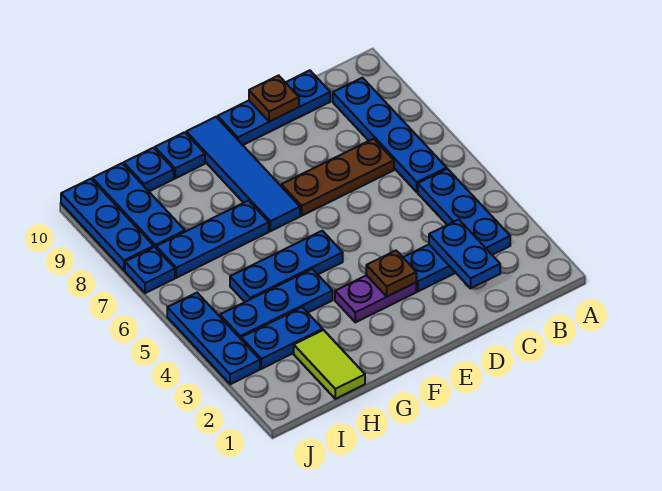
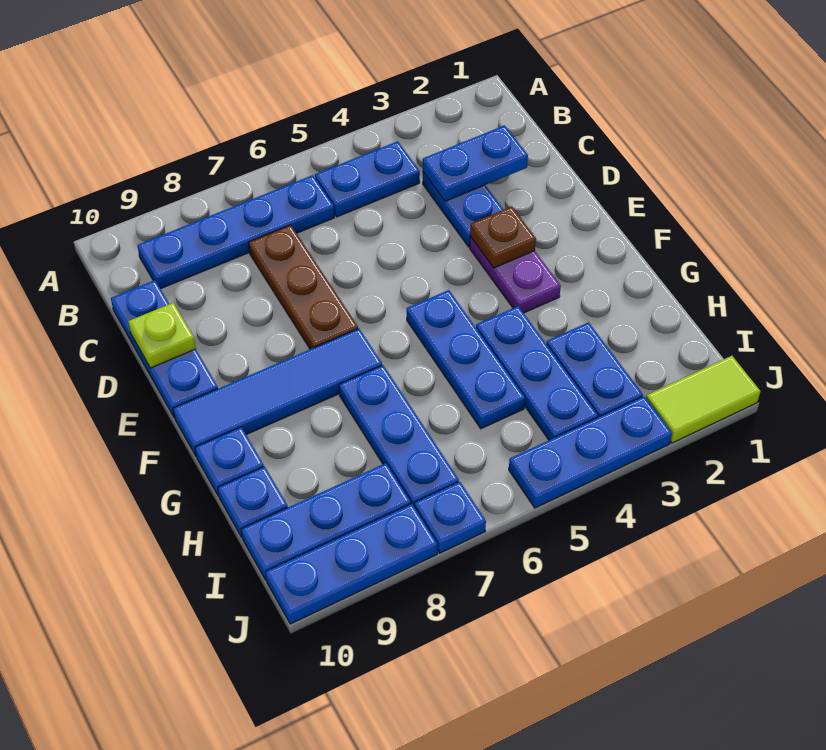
blue plate B3:B5 level 1 -> blue plate B4:B5 level 1
brown plate D10 level 2 -> lime plate D10 level 2
lime tile H1:H2 level 1 -> lime tile J1:J2 level 1

